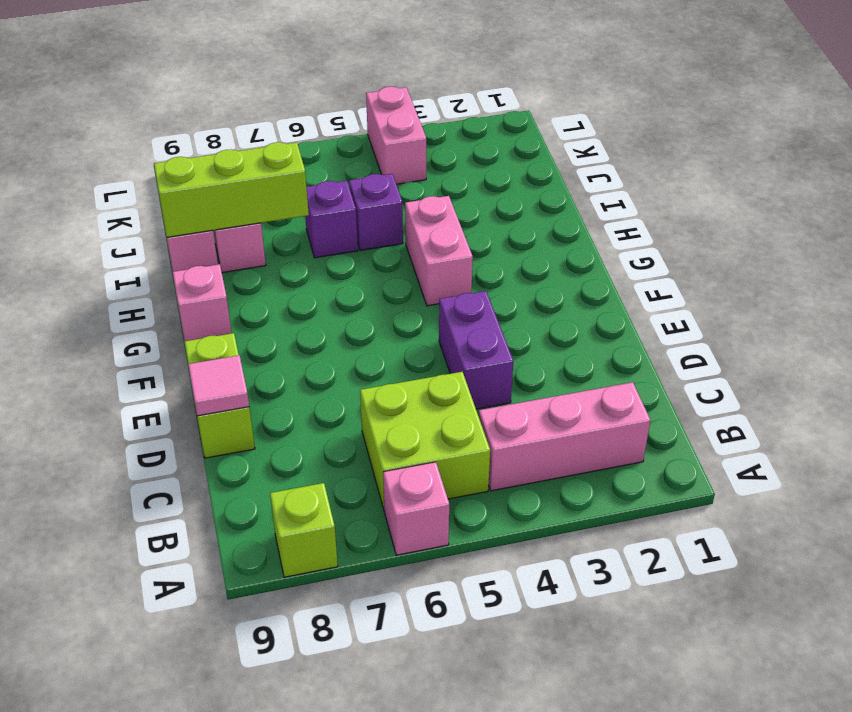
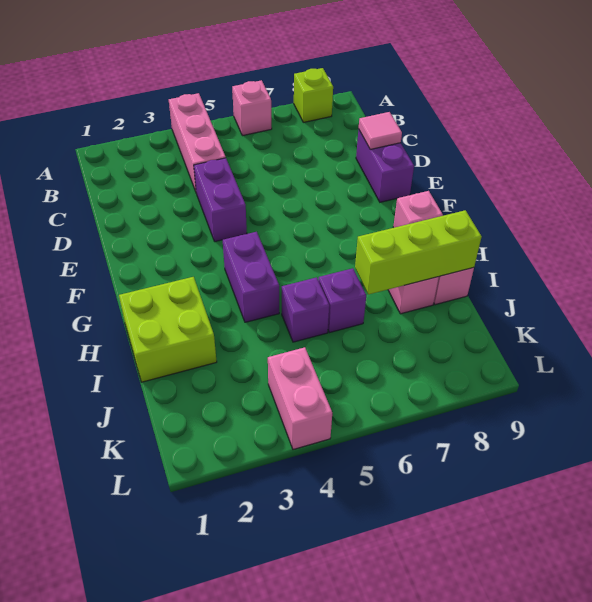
pink brick B2:B4 level 1 -> pink brick A4:C4 level 1
lime brick B5:C6 level 1 -> lime brick H1:I2 level 1
lime brick D9:E9 level 1 -> purple brick D9:E9 level 1
pink brick G4:H4 level 1 -> purple brick G4:H4 level 1

